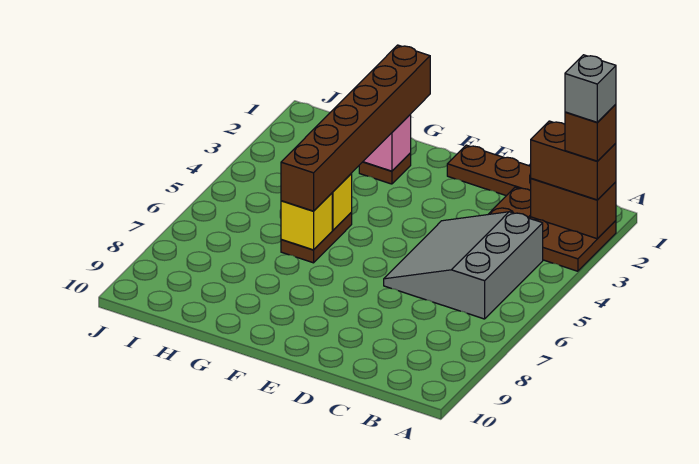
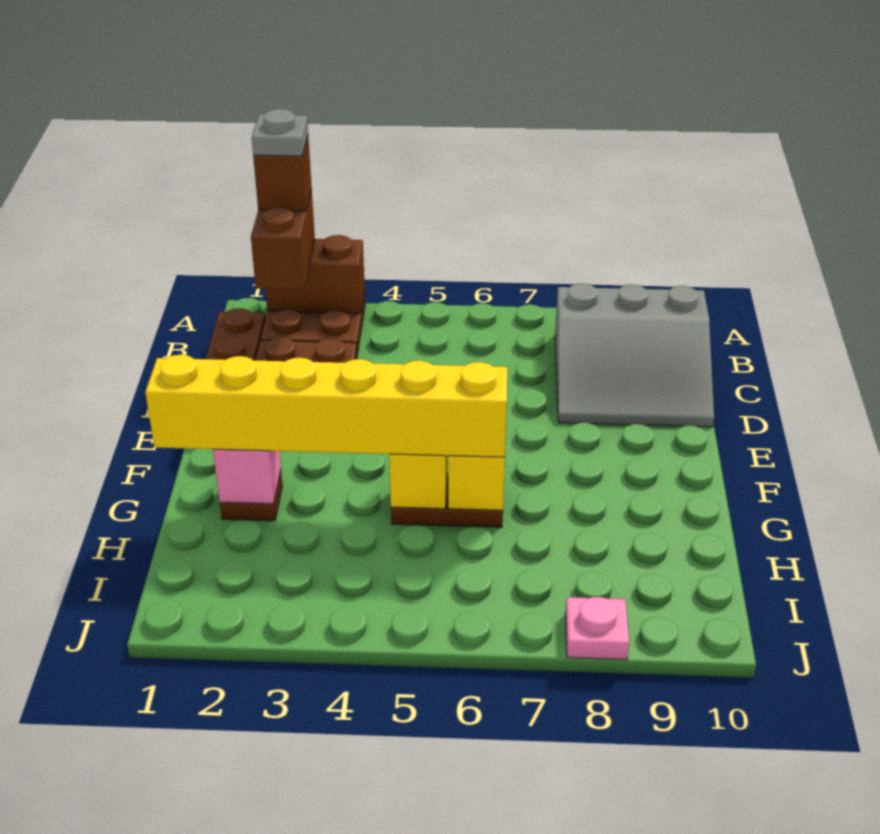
brown brick A2:B2 level 2 -> brown brick A2:A3 level 2
grey brick A2 level 5 -> grey plate A2 level 5
grey slope B4:D6 level 1 top B -> grey slope B8:D10 level 1 top B
brown brick G1:G6 level 3 -> yellow brick G1:G6 level 3
none -> pink plate J8 level 1

